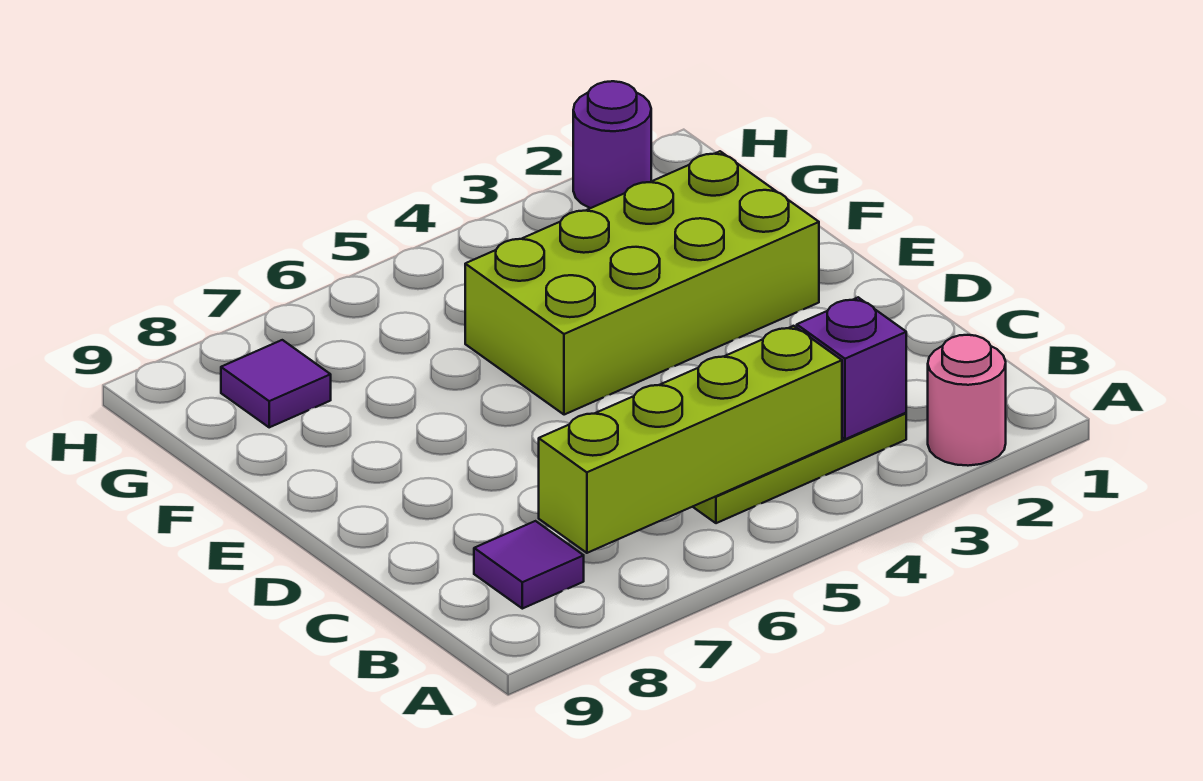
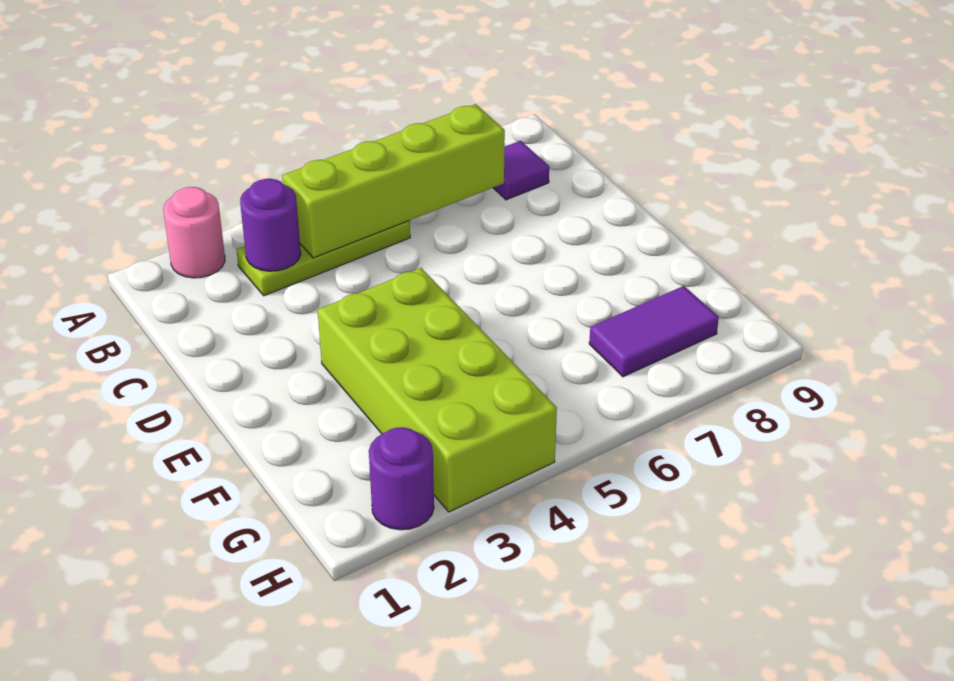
purple brick B3 level 2 -> purple round brick B3 level 2
lime brick E2:F5 level 1 -> lime brick E3:H4 level 1
purple tile G8 level 1 -> purple tile G7:G8 level 1

